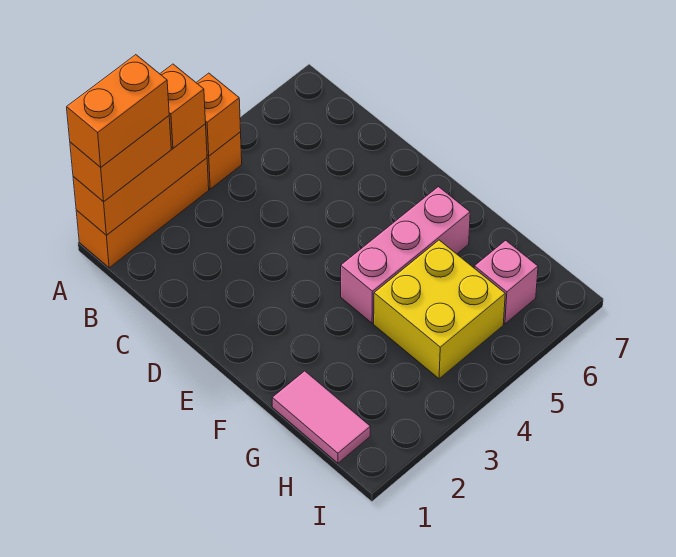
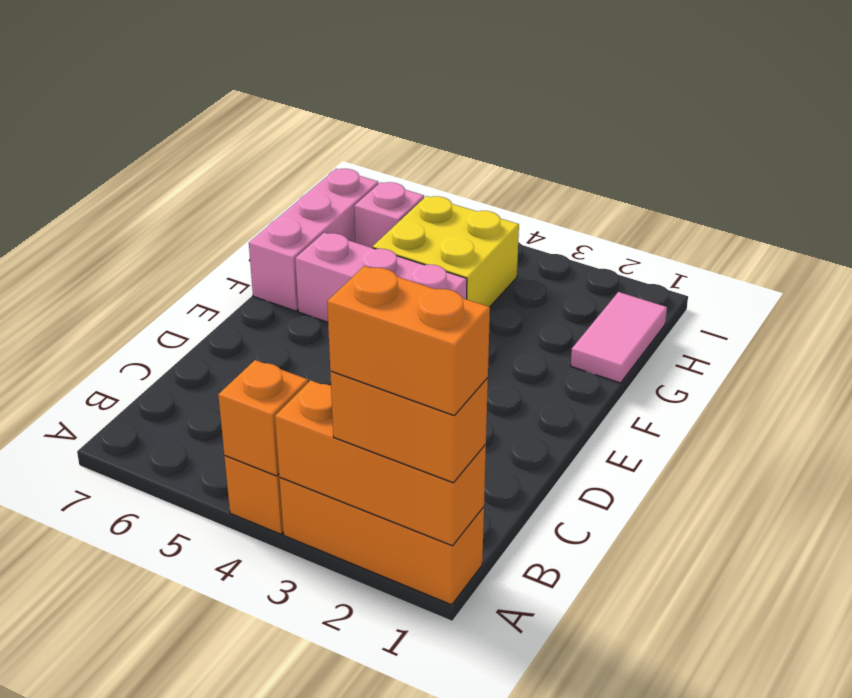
orange brick A3 level 3 -> none
none -> pink brick F7:H7 level 1

